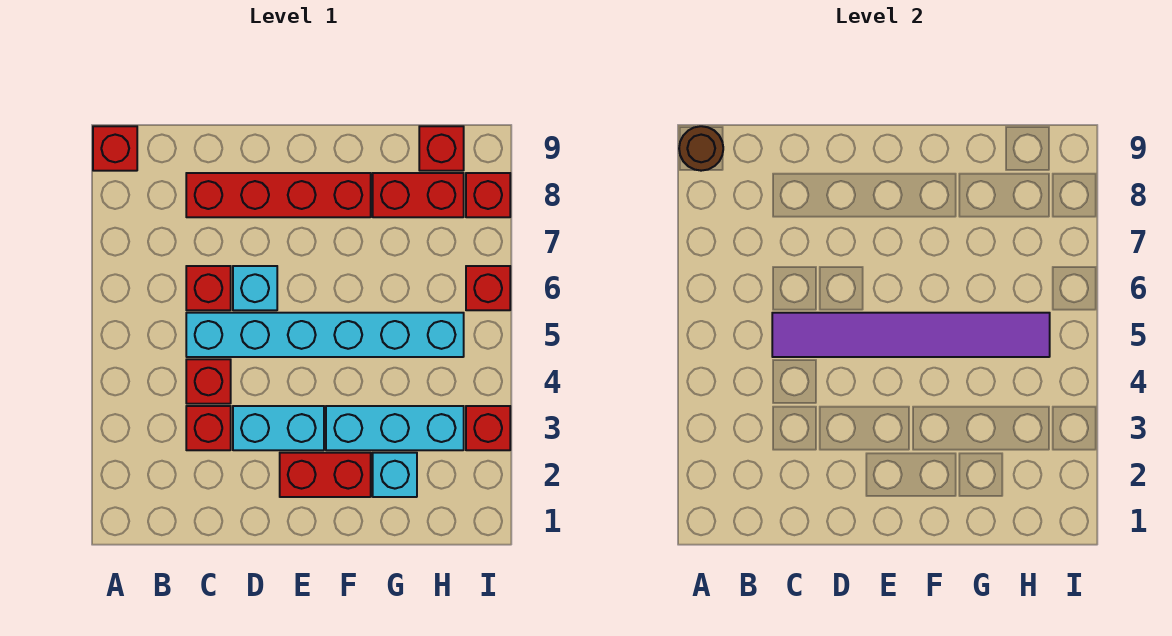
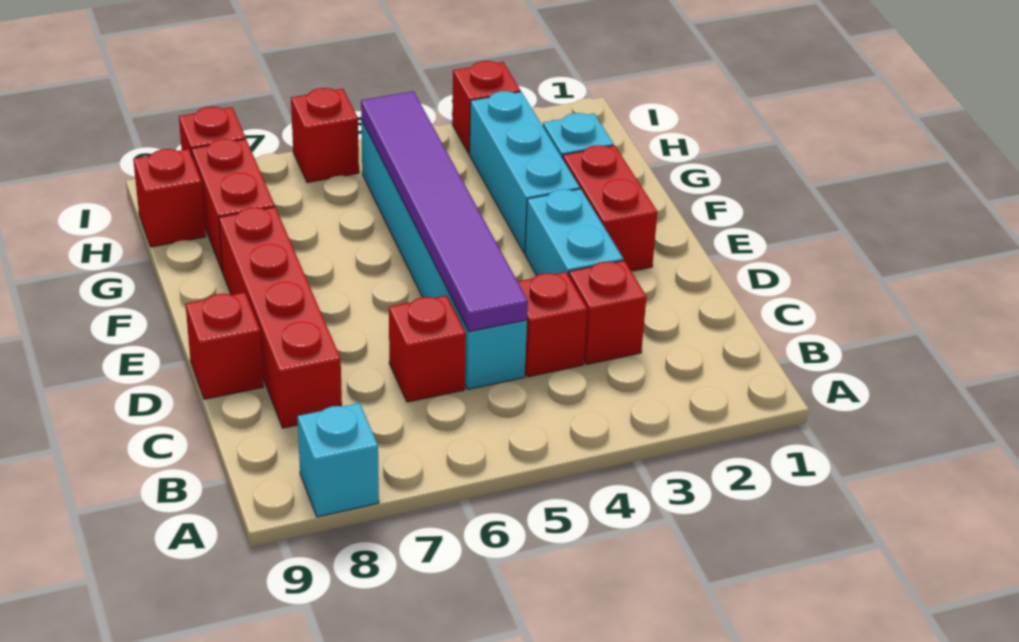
red brick A9 level 1 -> red brick D9 level 1
brown round brick A9 level 2 -> none
cyan brick D6 level 1 -> cyan brick A8 level 1

